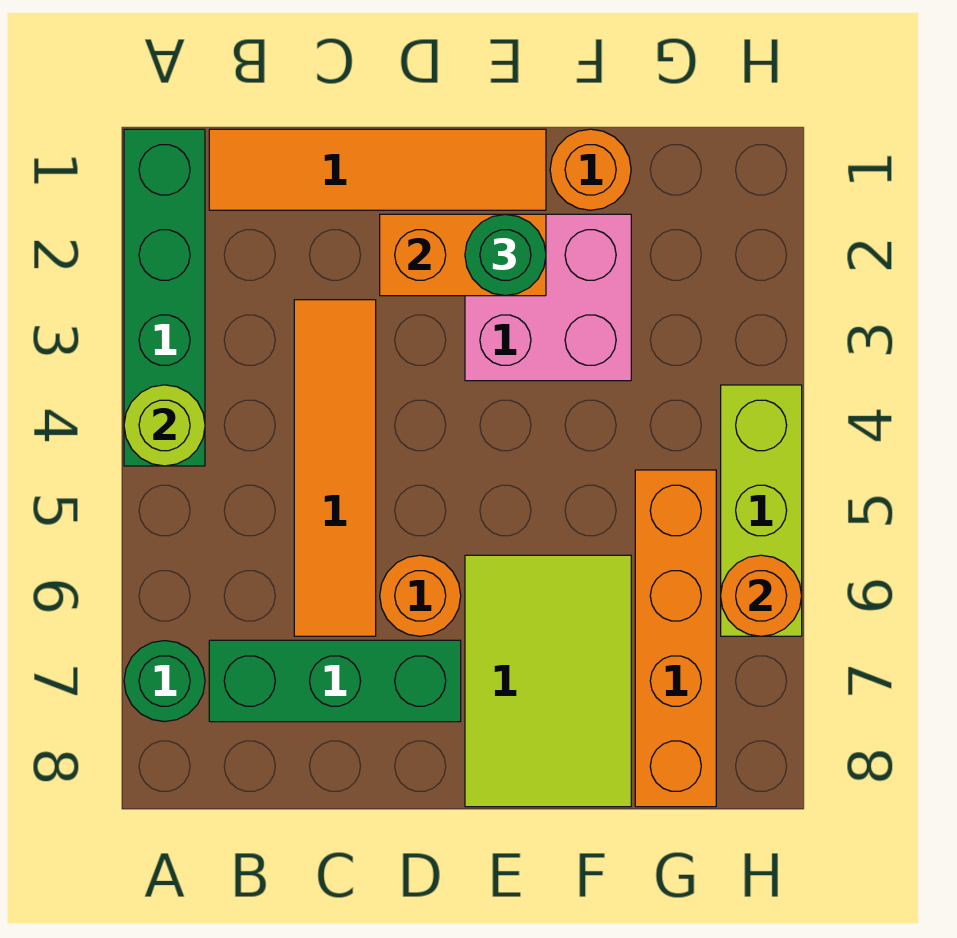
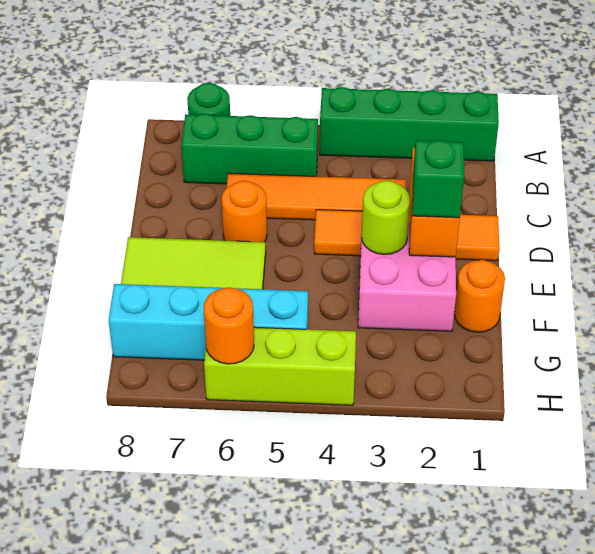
lime round brick A4 level 2 -> lime round brick E3 level 2
orange tile B1:E1 level 1 -> orange tile D1:D4 level 1
green brick B7:D7 level 1 -> green brick B5:B7 level 1
green round brick E2 level 3 -> green brick E2 level 3
orange brick G5:G8 level 1 -> cyan brick G5:G8 level 1

